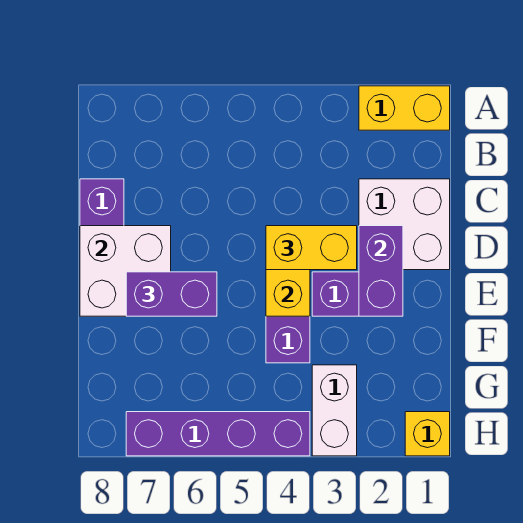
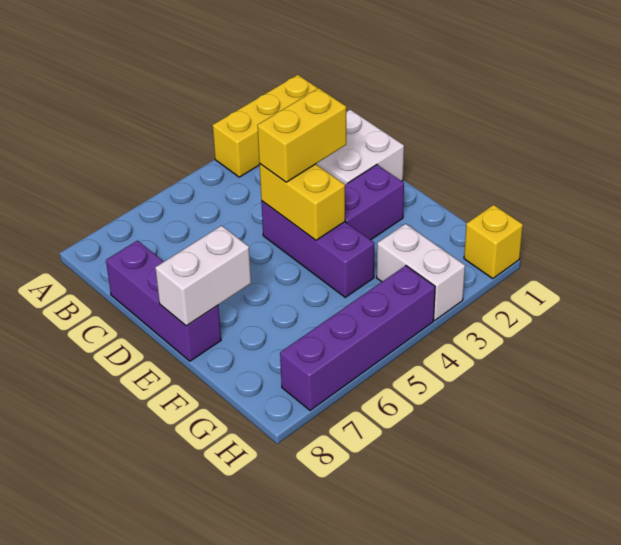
yellow brick A1:A2 level 1 -> yellow brick A1:A3 level 1
purple brick D2:E2 level 2 -> none
white brick D7:E8 level 2 -> white brick E7:E8 level 2
purple brick E6:E7 level 3 -> none

